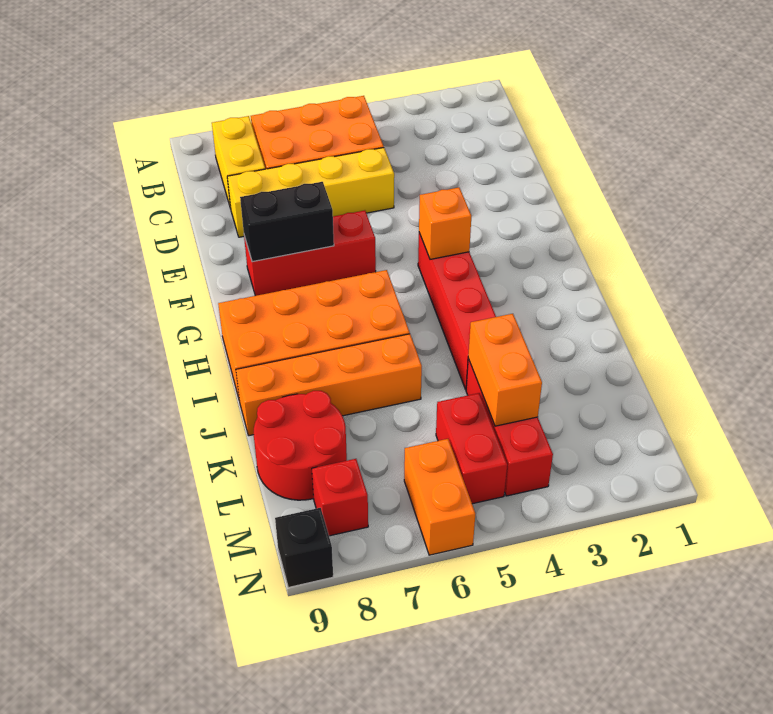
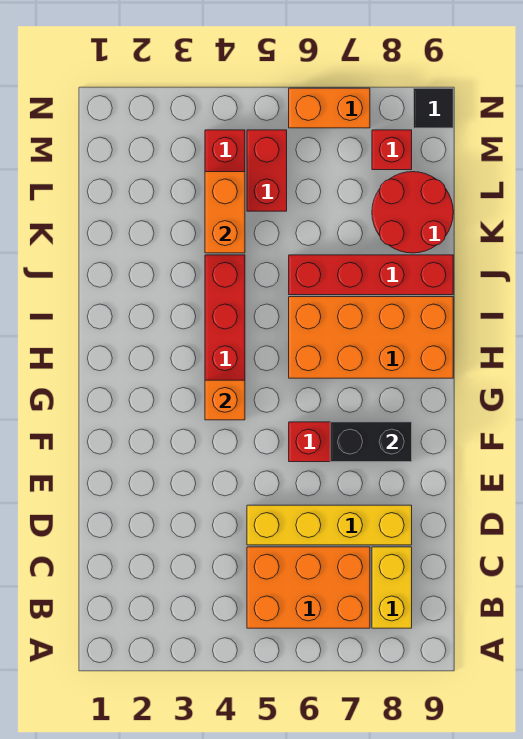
orange brick J6:J9 level 1 -> red brick J6:J9 level 1
orange brick M6:N6 level 1 -> orange brick N6:N7 level 1
black brick N9 level 1 -> black tile N9 level 1

